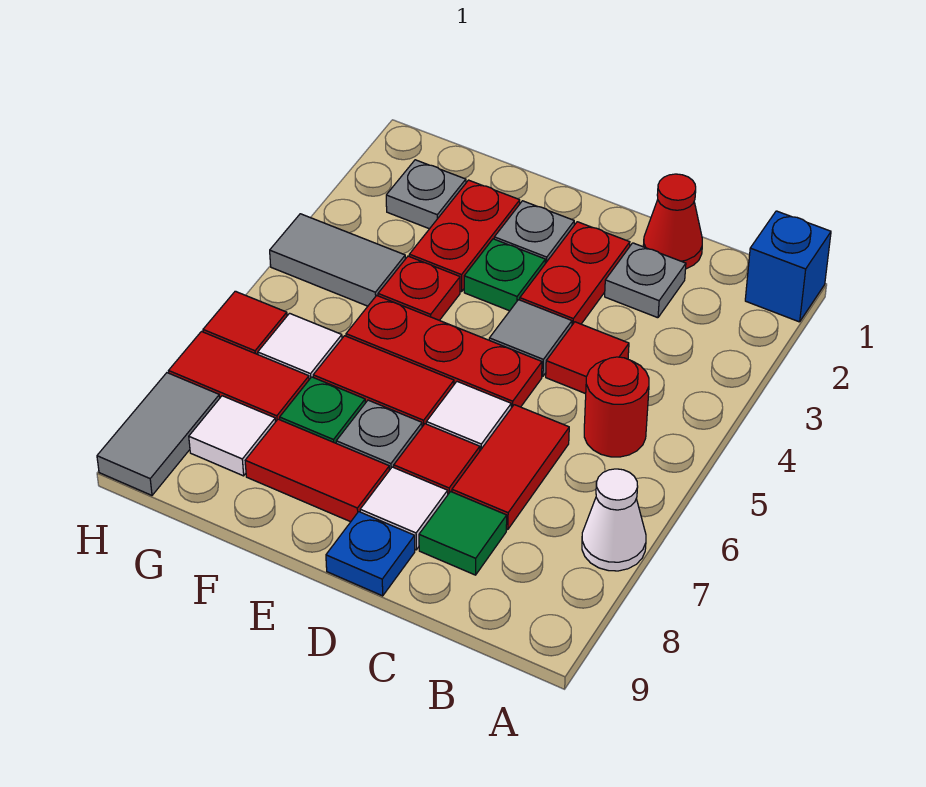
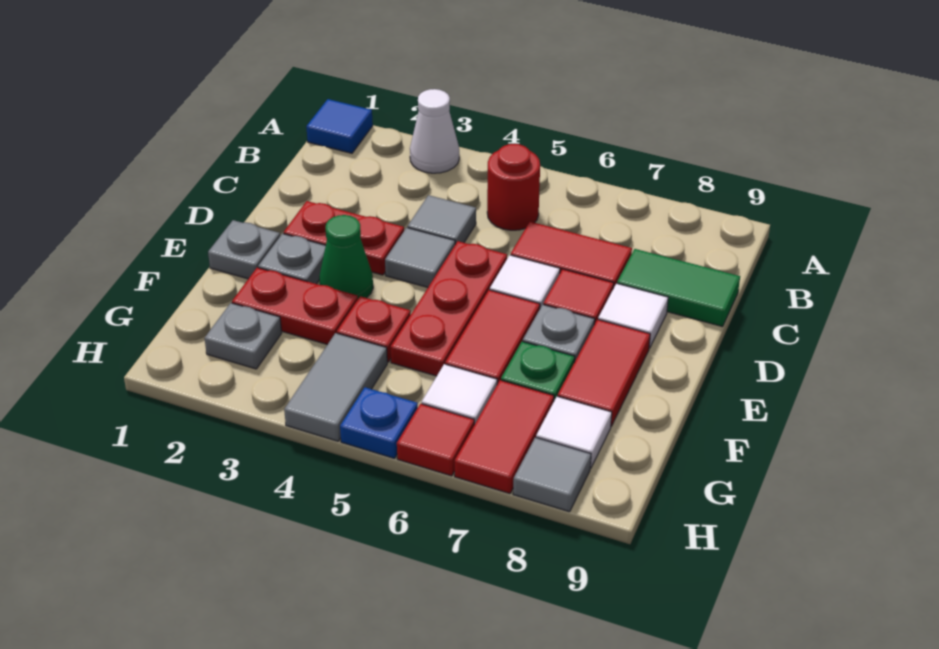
blue brick A1 level 1 -> blue tile A1 level 1
white cone A7 level 1 -> white cone A3 level 1
red cone C1 level 1 -> none
grey plate C2 level 1 -> grey plate E1 level 1
red tile C4 level 1 -> grey tile C4 level 1
green tile C8 level 1 -> green tile C8:C9 level 1
blue plate D9 level 1 -> blue plate H5 level 1
green plate E3 level 1 -> green cone E3 level 1
grey tile H8:H9 level 1 -> grey tile H8 level 1

